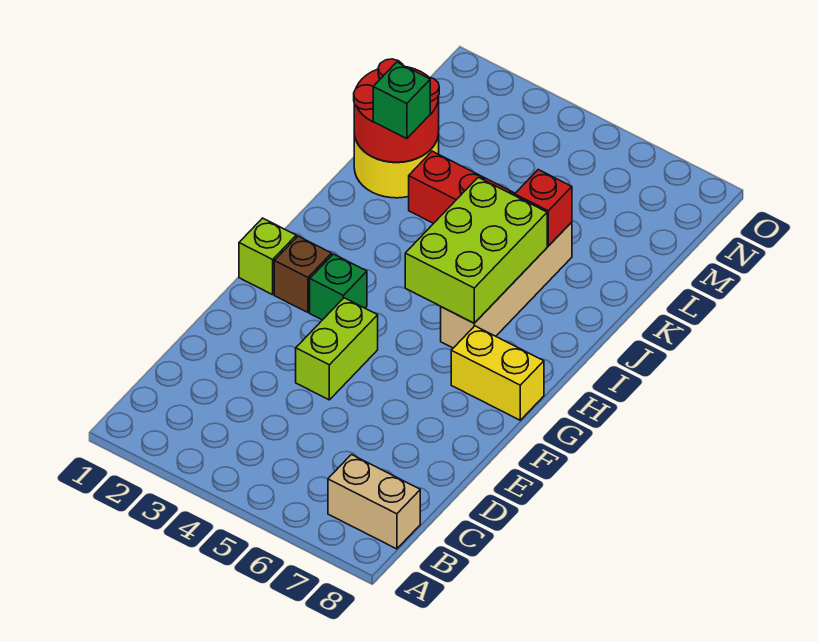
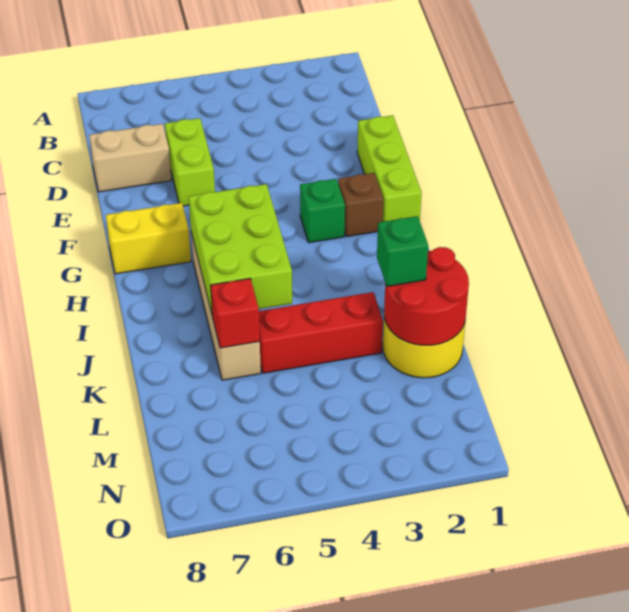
tan brick B7:B8 level 1 -> tan brick D7:D8 level 1
lime brick E4:F4 level 1 -> lime brick D6:E6 level 1
lime brick G1 level 1 -> lime brick E1:G1 level 1

